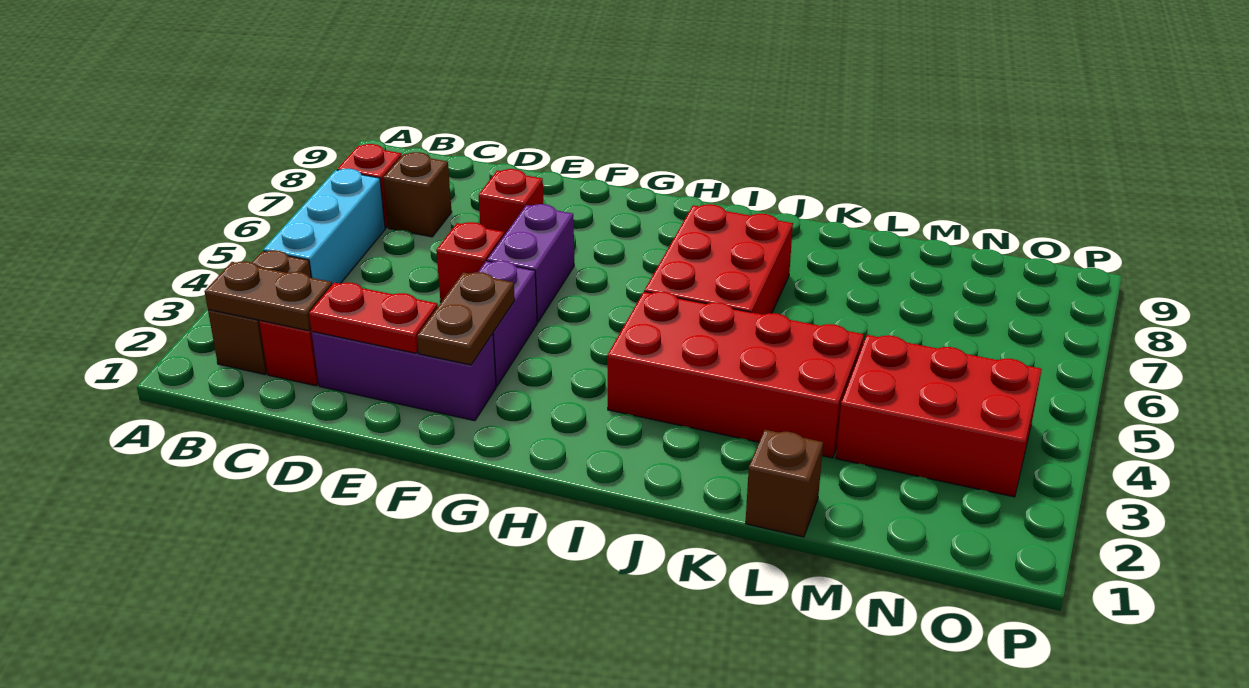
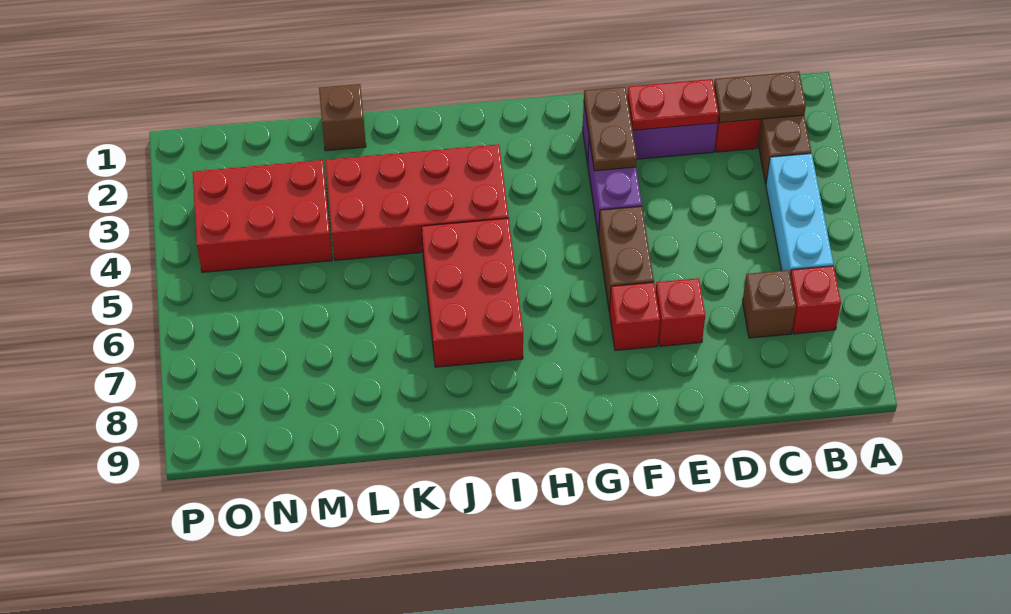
red brick E5 level 1 -> red brick F7 level 1
purple brick F5:F6 level 1 -> brown brick F5:F6 level 1

